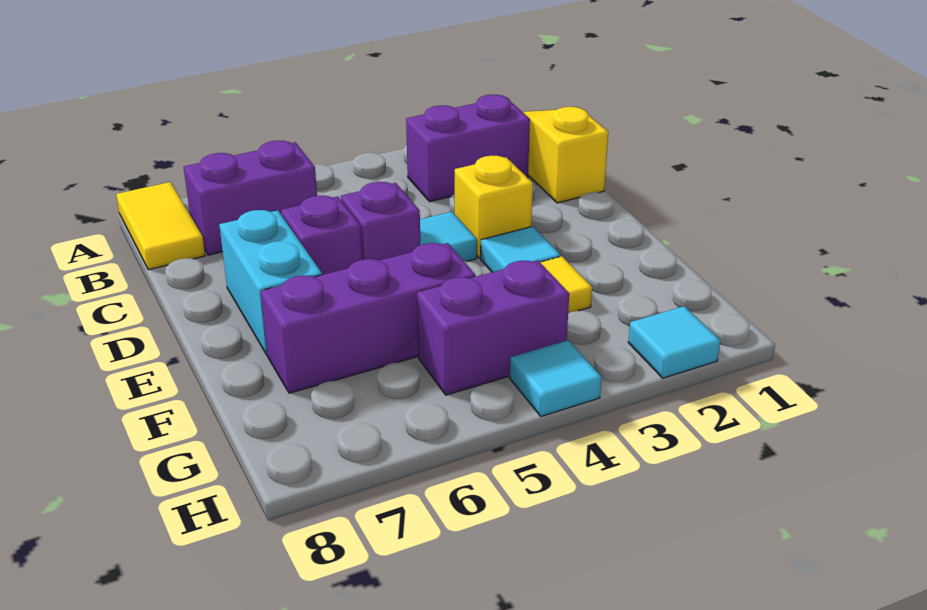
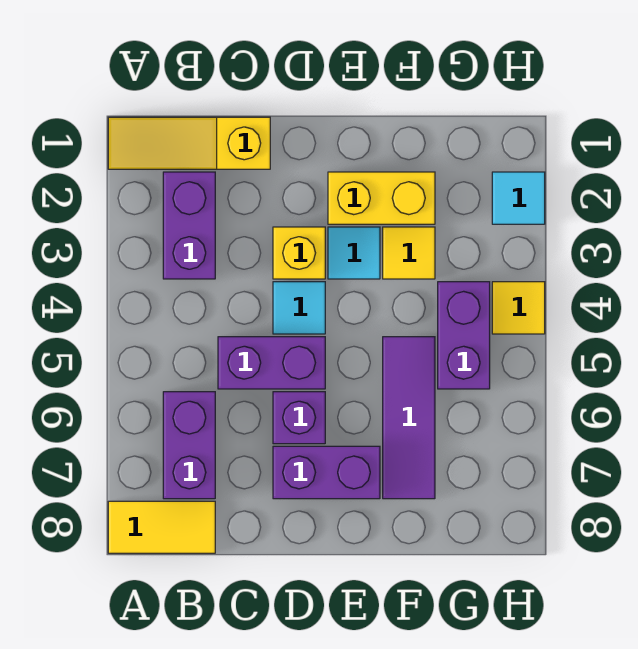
purple brick D5 level 1 -> purple brick C5:D5 level 1
cyan brick D7:E7 level 1 -> purple brick D7:E7 level 1
none -> yellow brick E2:F2 level 1
purple brick F5:F7 level 1 -> purple tile F5:F7 level 1
cyan tile H4 level 1 -> yellow tile H4 level 1

